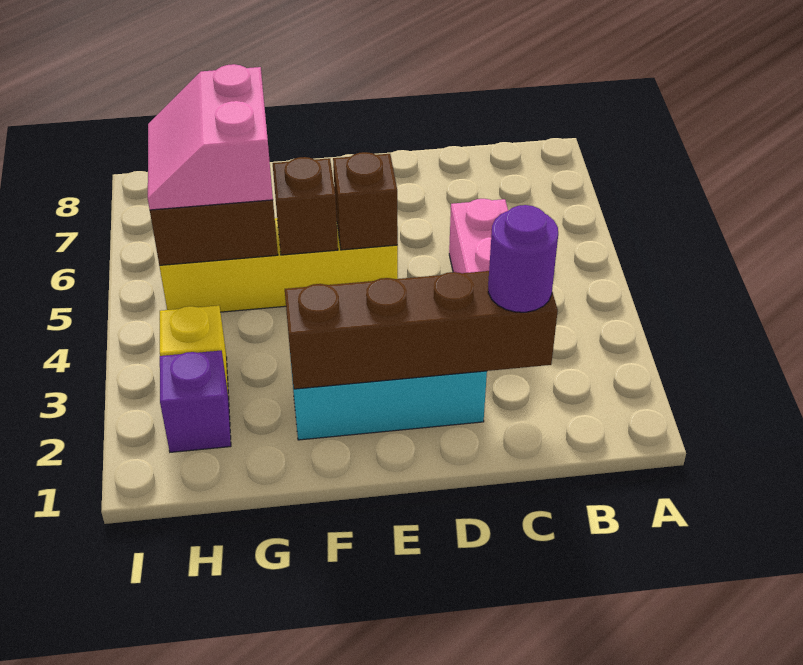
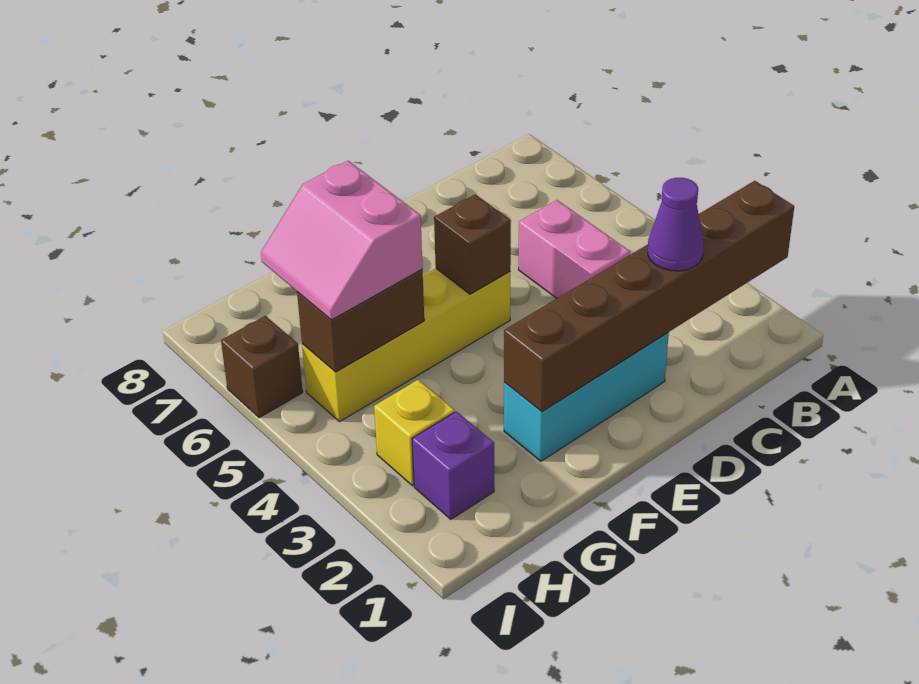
brown brick C2:F2 level 2 -> brown brick A2:F2 level 2
purple round brick C2 level 3 -> purple cone C2 level 3
brown brick F5 level 2 -> brown brick I6 level 1

